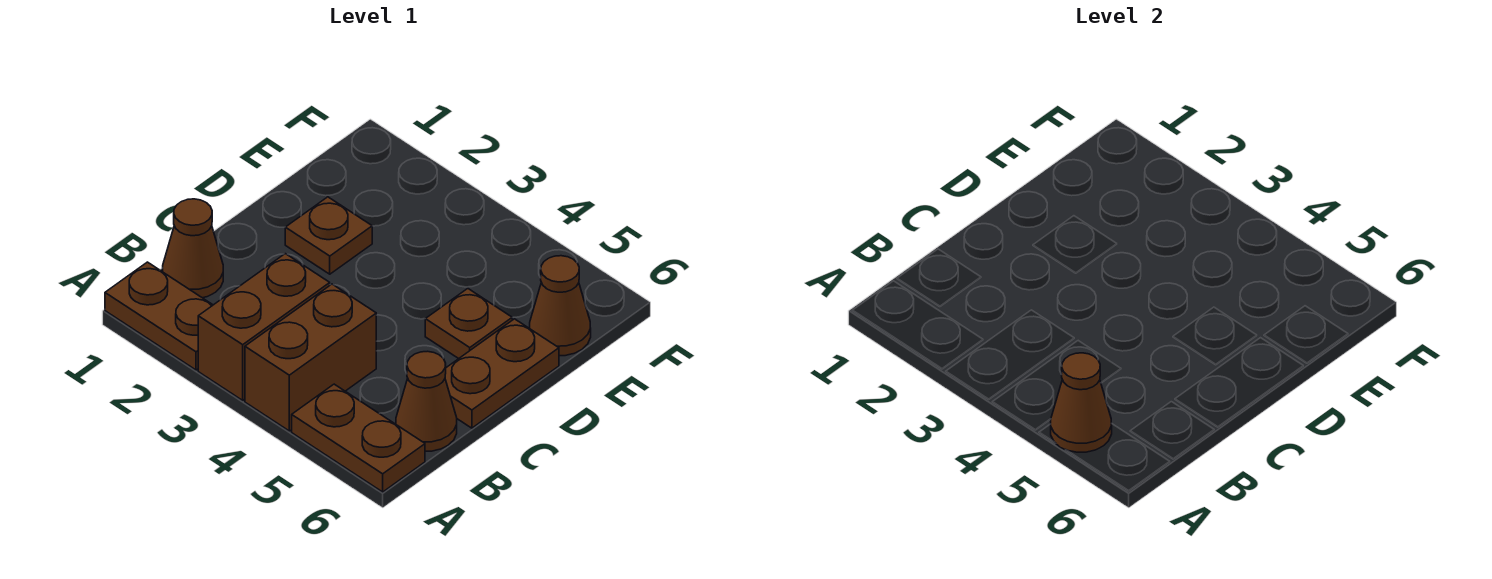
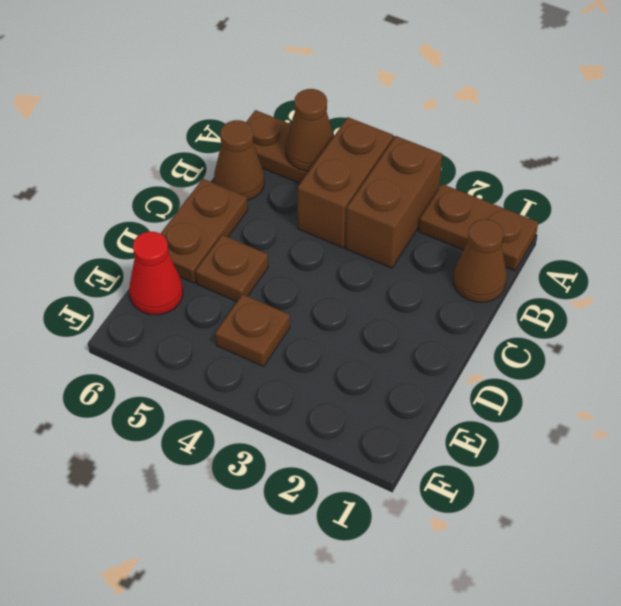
brown plate D2 level 1 -> brown plate E4 level 1
brown cone E6 level 1 -> red cone E6 level 1

